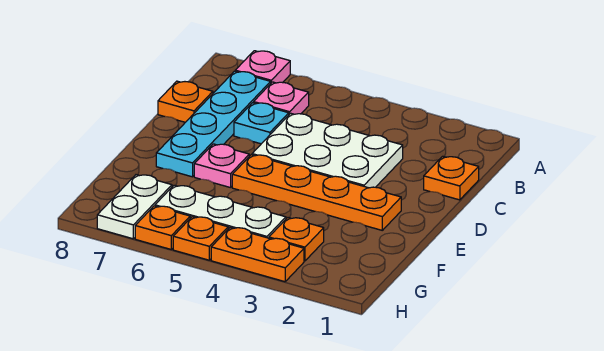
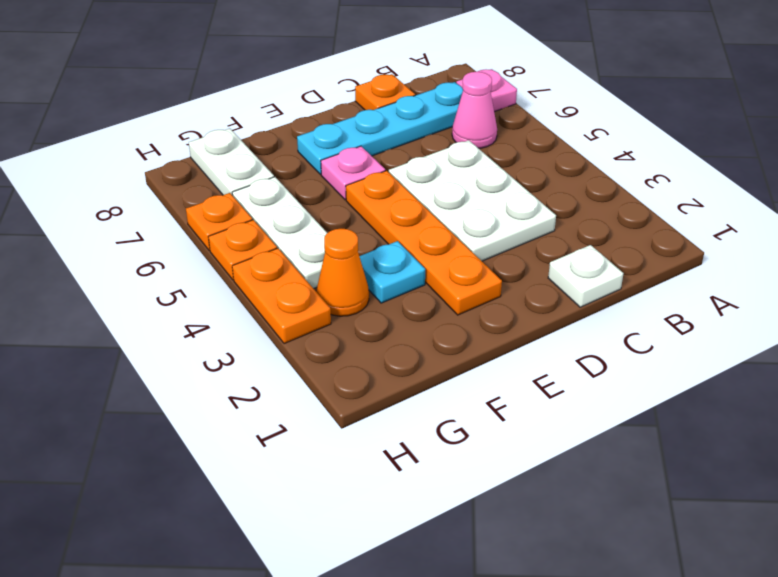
pink plate B6 level 1 -> pink cone B6 level 1
orange plate C1 level 1 -> white plate C1 level 1
cyan plate C6 level 1 -> cyan plate F3 level 1
orange plate G3 level 1 -> orange cone G3 level 1
white plate G7:H7 level 1 -> white plate G7:G8 level 1

